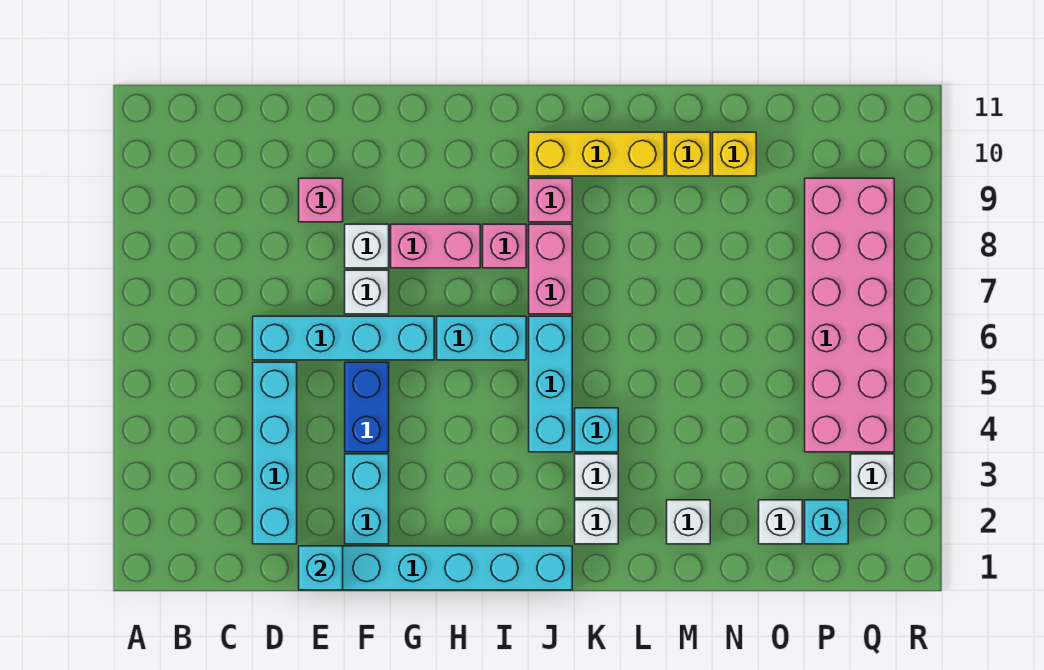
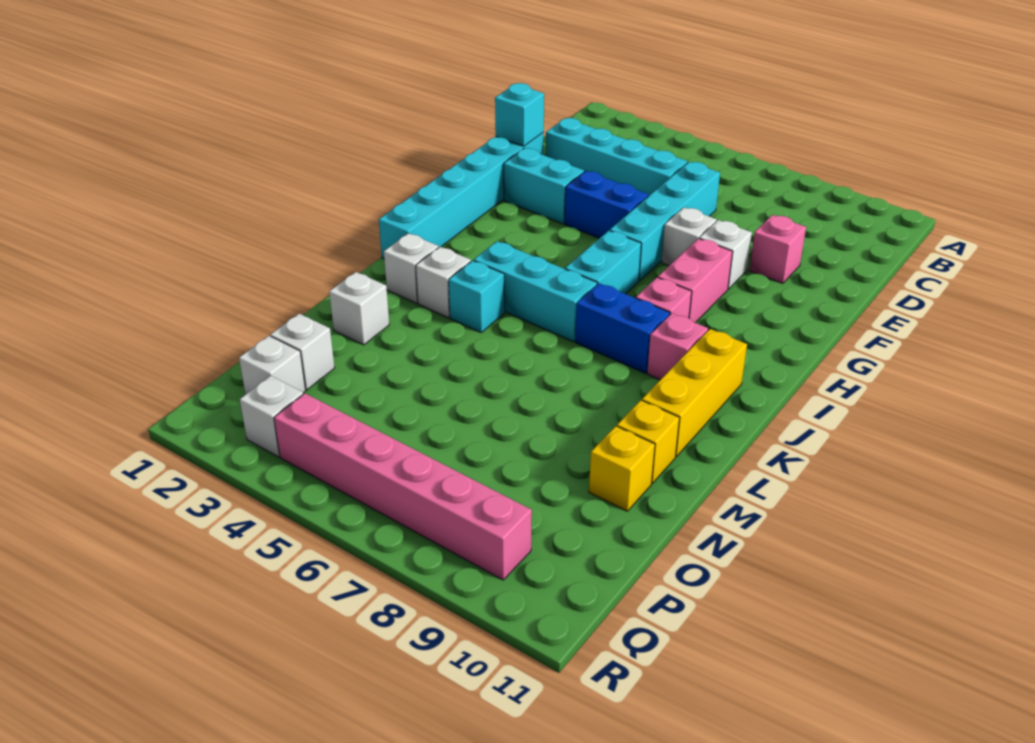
pink brick J7:J8 level 1 -> blue brick J7:J8 level 1
cyan brick P2 level 1 -> white brick P2 level 1
pink brick P4:Q9 level 1 -> pink brick Q4:Q9 level 1

